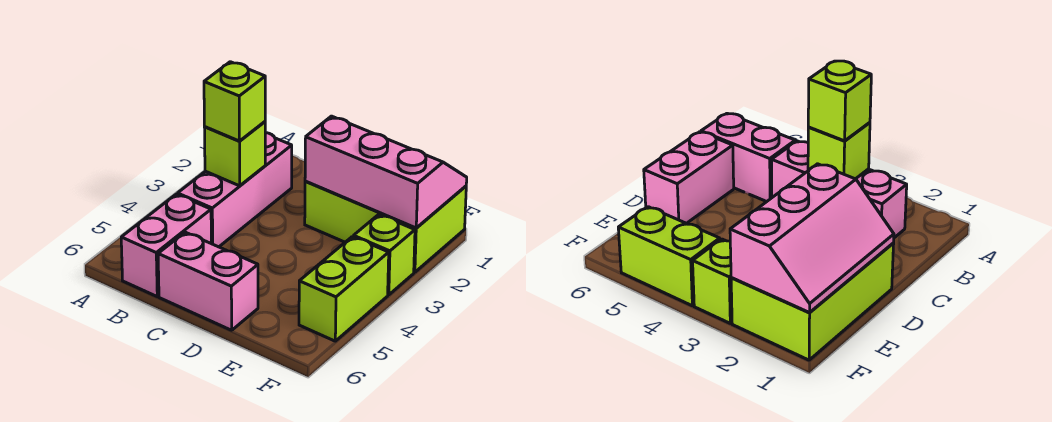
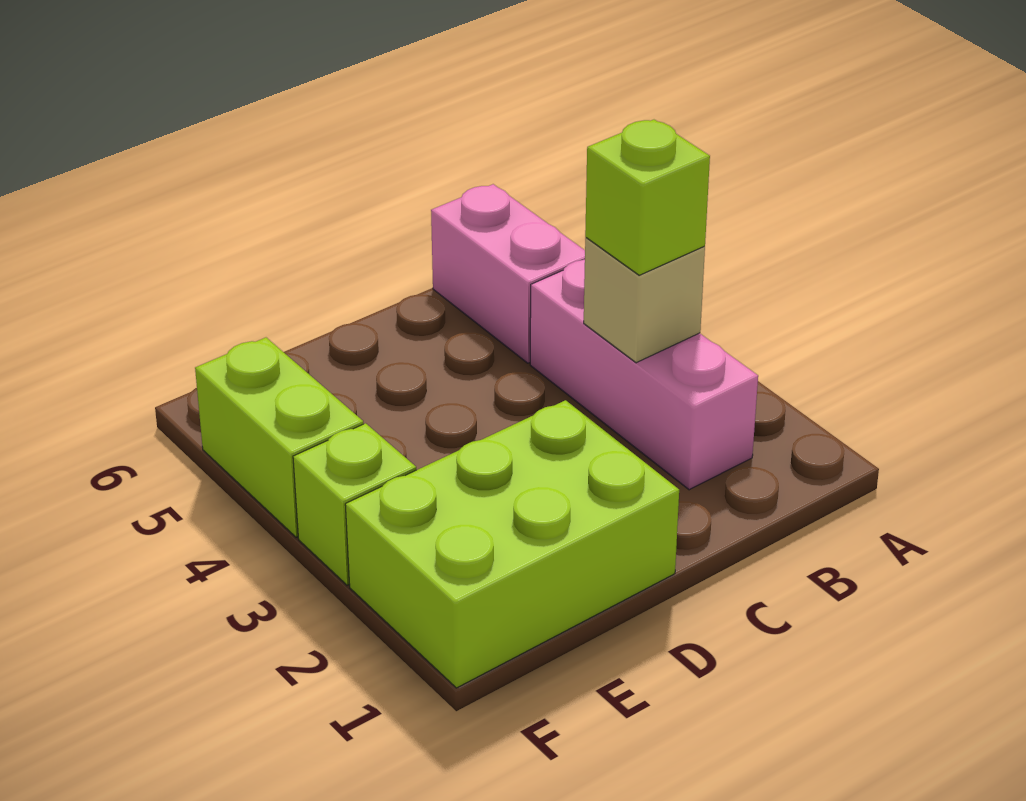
lime brick B3 level 2 -> tan brick B3 level 2
pink brick C6:D6 level 1 -> none
pink slope D1:F2 level 2 top 2 -> none

